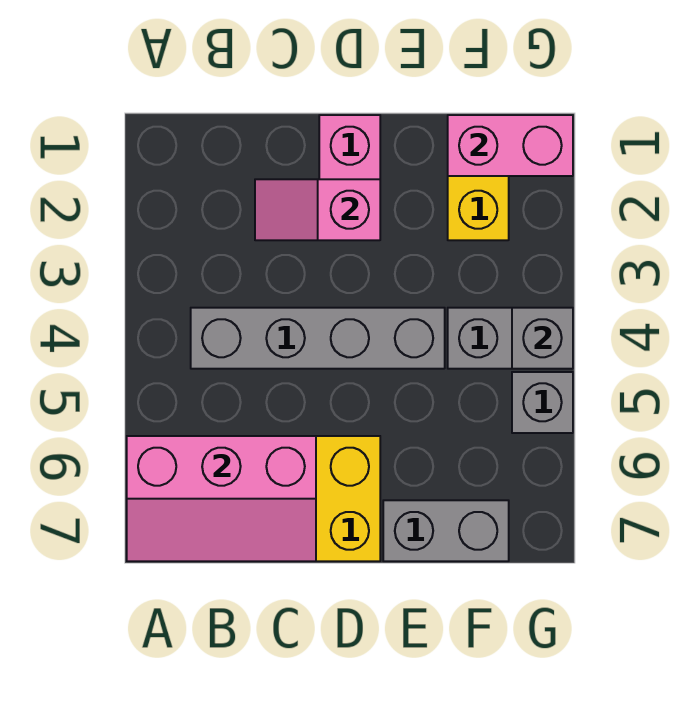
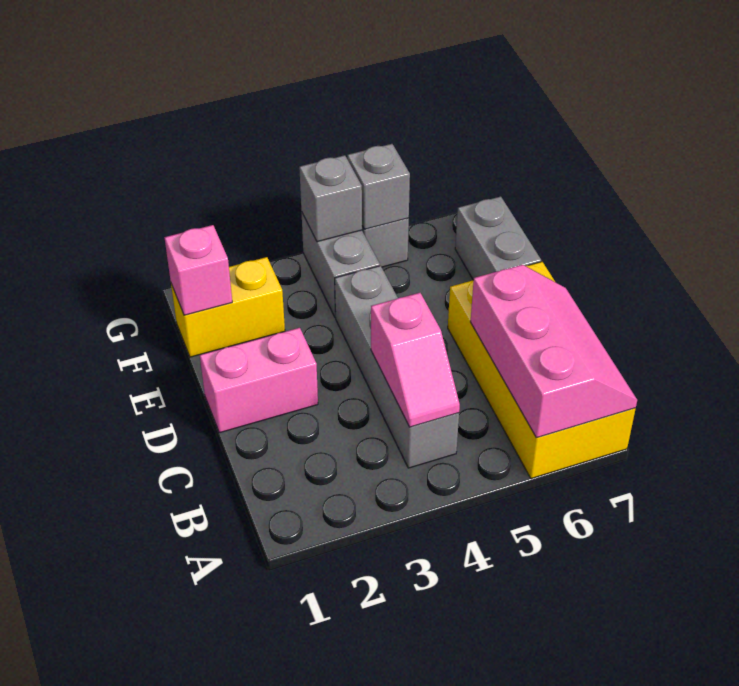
pink slope C2:D2 level 2 top D -> pink slope B4:C4 level 2 top C
pink brick F1:G1 level 2 -> pink brick F1 level 2
none -> grey brick G5 level 2

